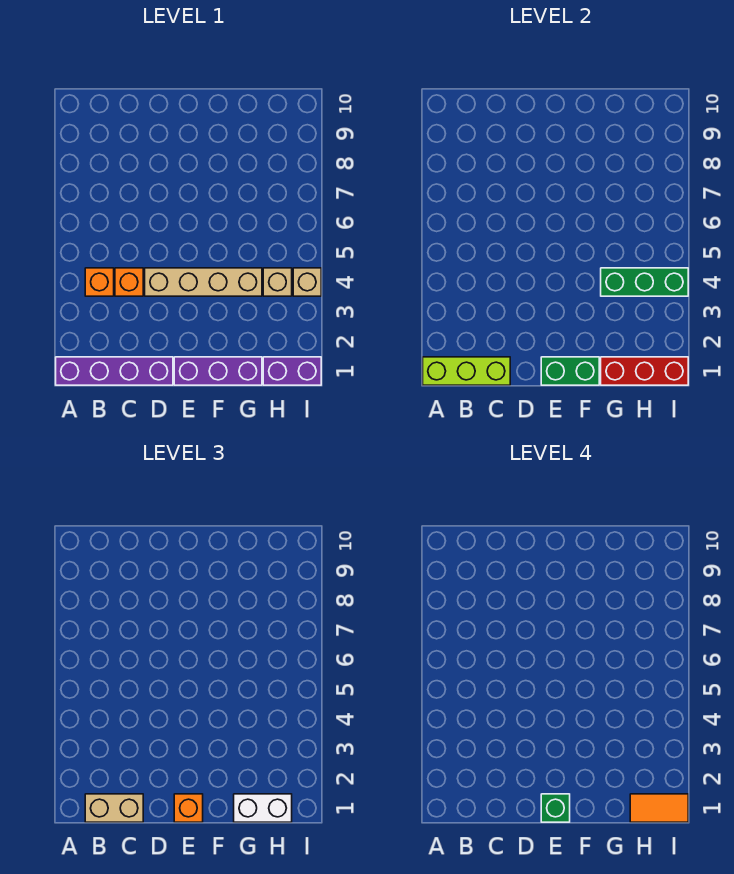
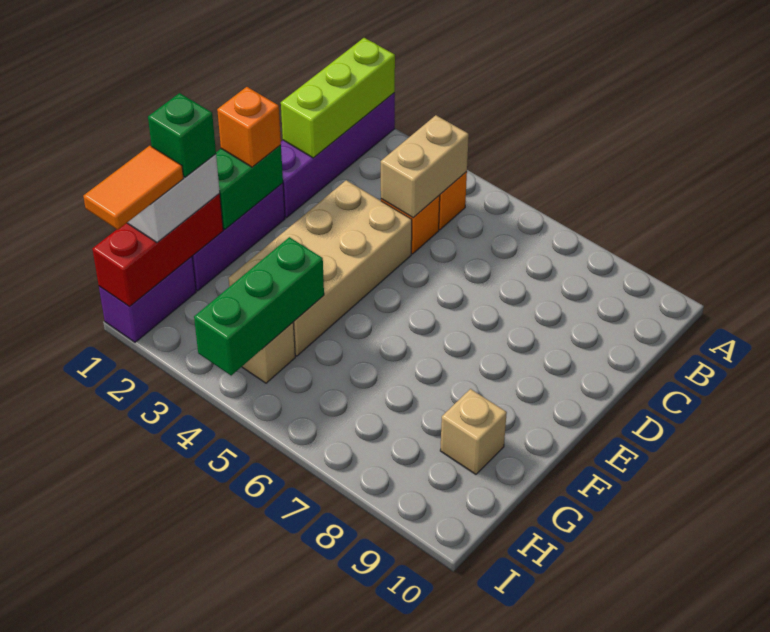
tan brick B1:C1 level 3 -> tan brick B4:C4 level 2
tan brick D4:G4 level 1 -> tan brick D3:G4 level 1
green brick E1 level 4 -> green brick G1 level 4
tan brick I4 level 1 -> tan brick G9 level 1

